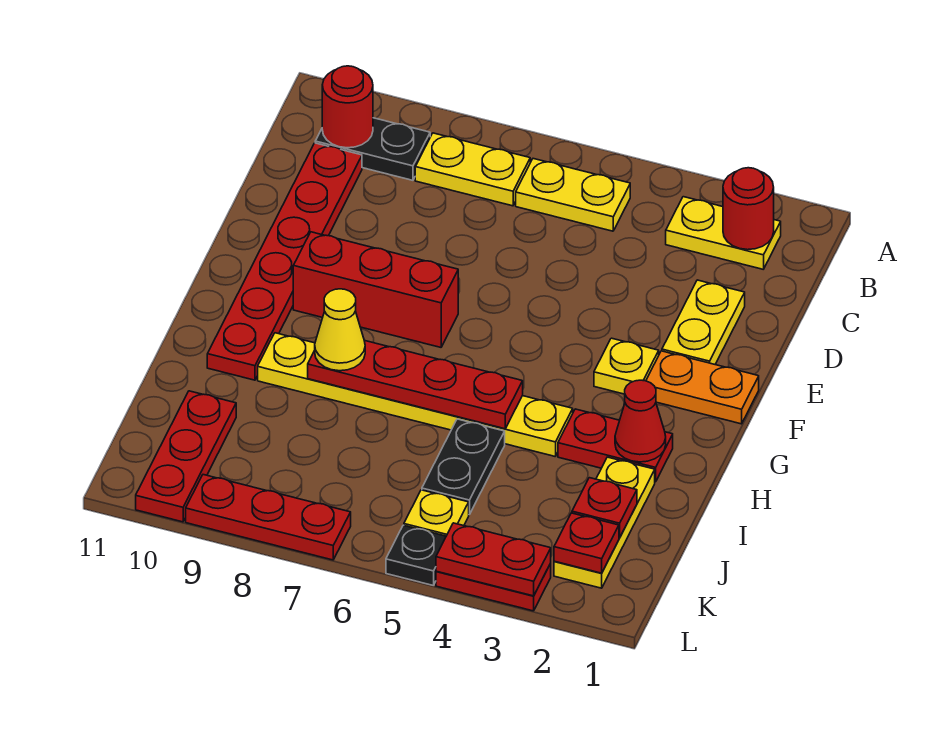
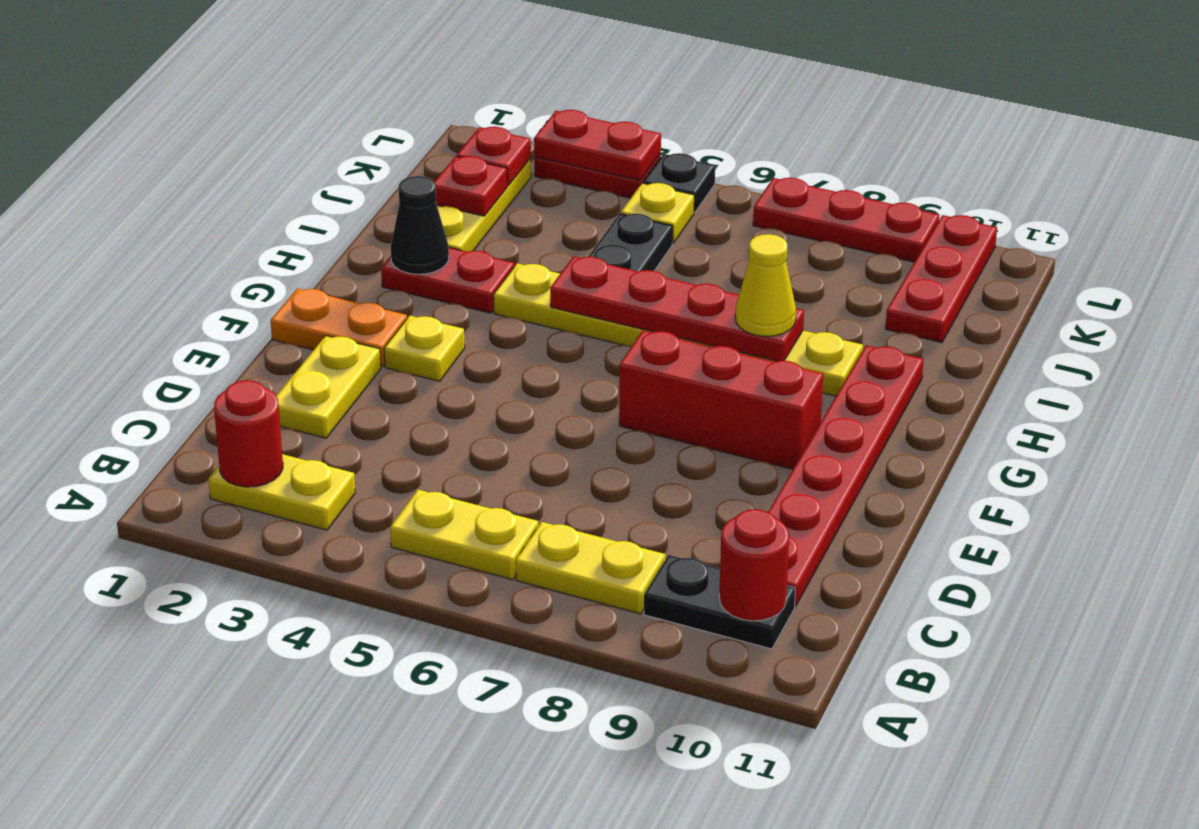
red cone H2 level 2 -> black cone H2 level 2

